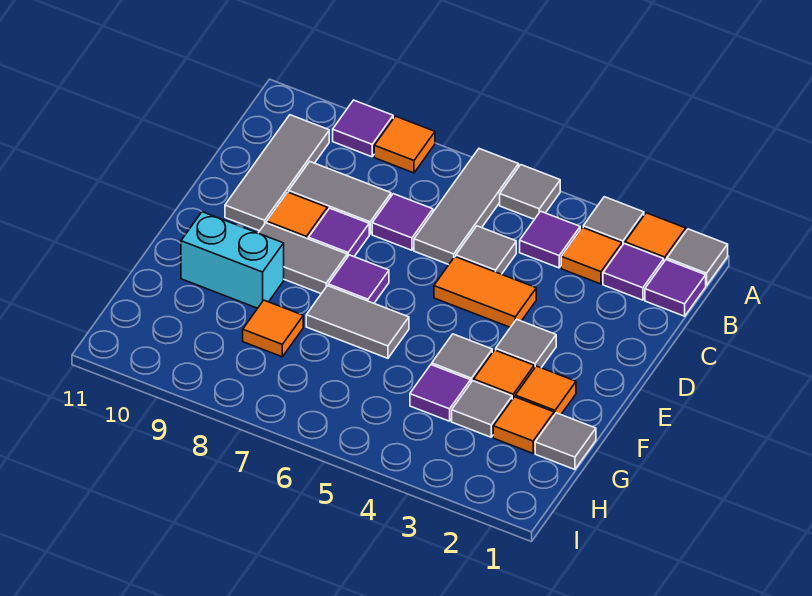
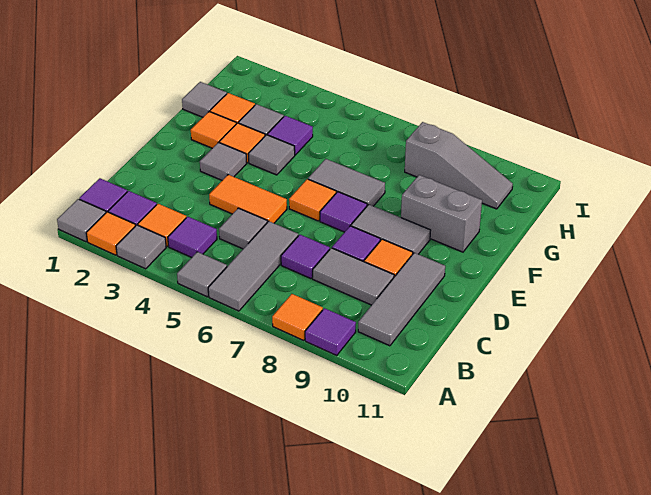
cyan brick F9:F10 level 1 -> grey brick F9:F10 level 1
orange tile G8 level 1 -> orange tile E6 level 1
none -> grey slope H8:H10 level 1 top 8

